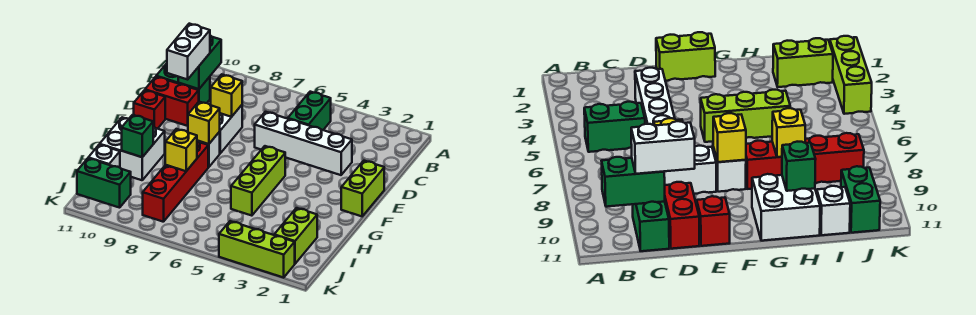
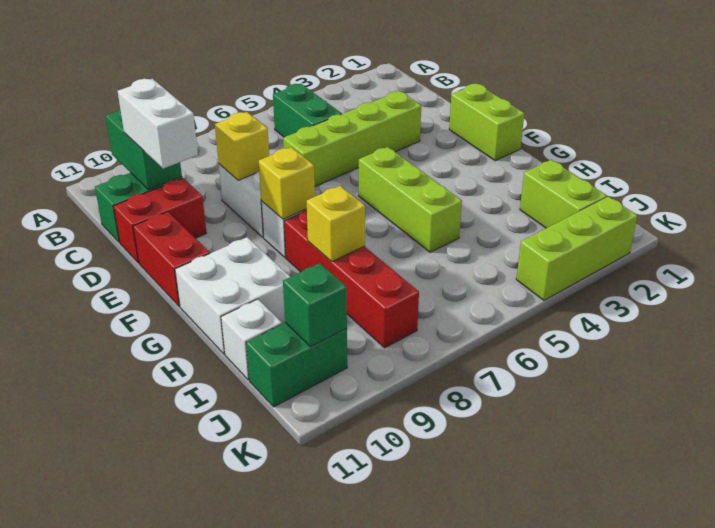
white brick D3:D6 level 1 -> lime brick D3:D6 level 1
red brick E11 level 1 -> red brick E11:F11 level 1
green brick H10 level 2 -> green brick J10 level 2

